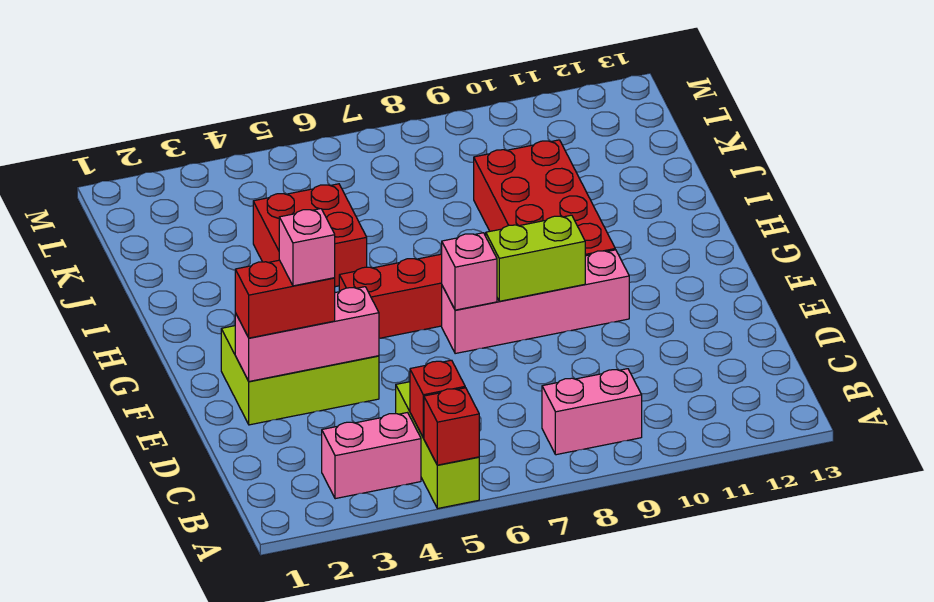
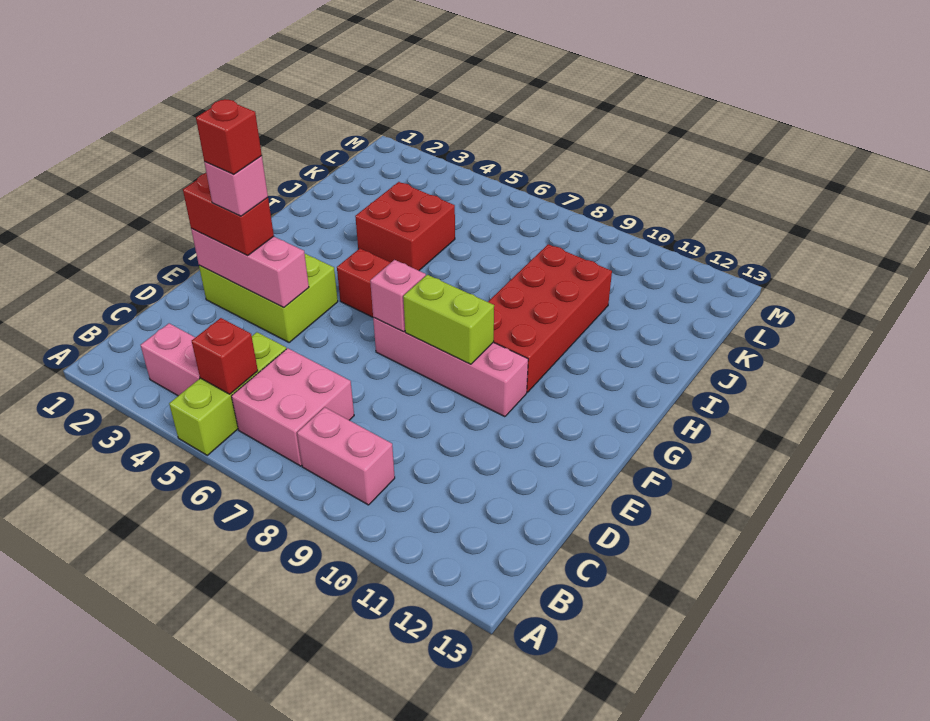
red brick A5 level 2 -> red brick E3 level 5
none -> pink brick B6:C7 level 1

